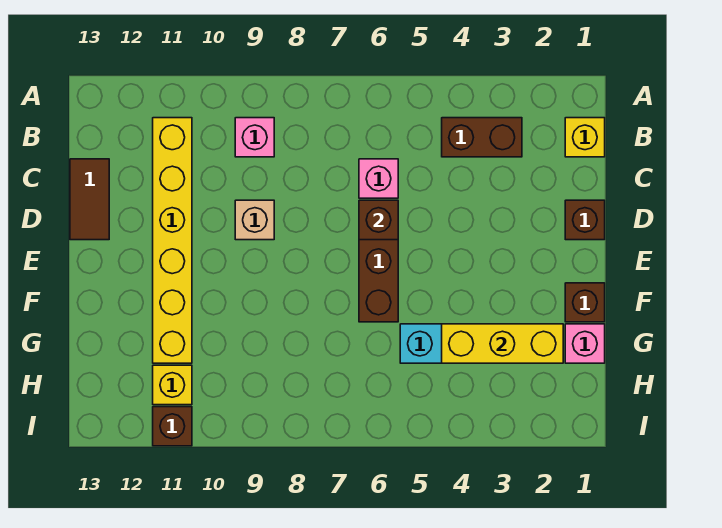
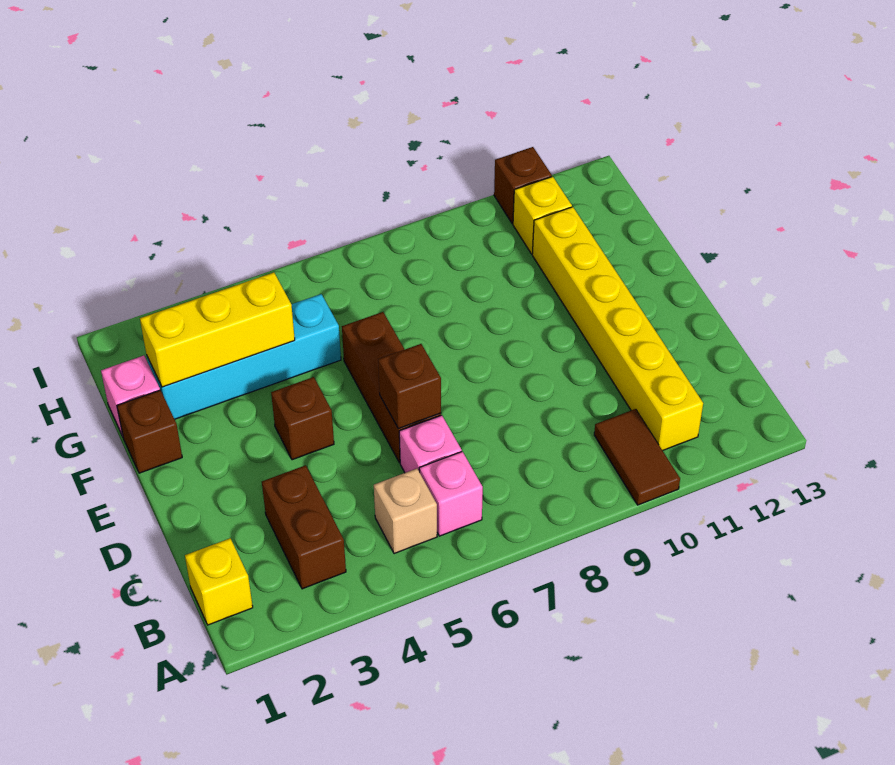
brown brick B3:B4 level 1 -> brown brick B3:C3 level 1
pink brick B9 level 1 -> pink brick B6 level 1
brown tile C13:D13 level 1 -> brown tile A10:B10 level 1
brown brick D1 level 1 -> brown brick E4 level 1
tan brick D9 level 1 -> tan brick B5 level 1

